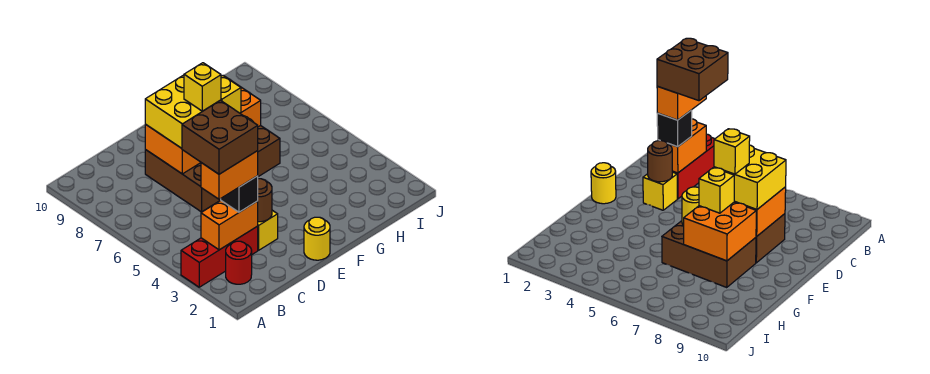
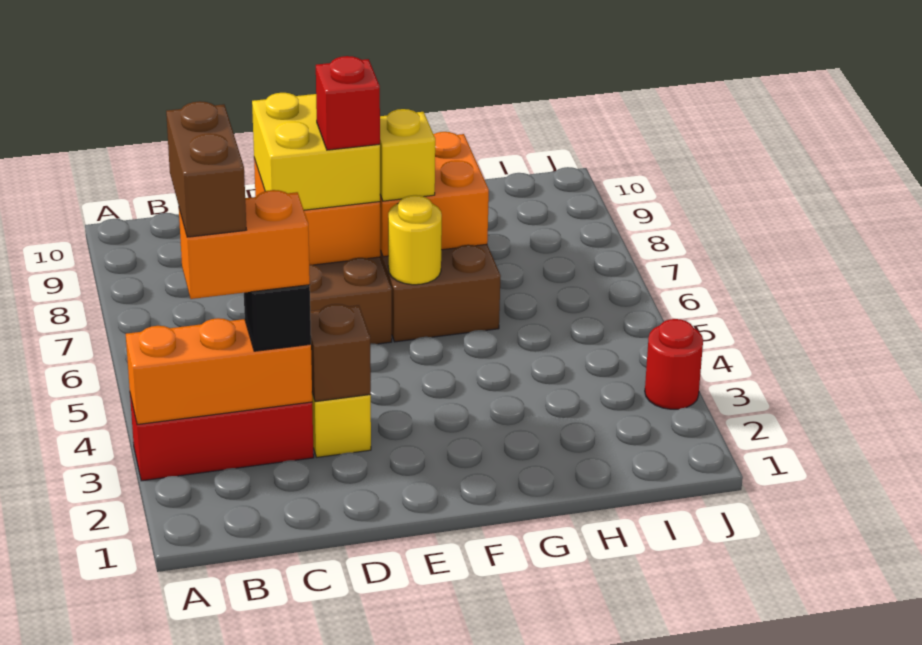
red round brick B2 level 1 -> red round brick J3 level 1
orange brick B3:C3 level 2 -> orange brick A3:C3 level 2
brown brick B3:C4 level 5 -> brown brick B3:B4 level 5
brown round brick D3 level 2 -> brown brick D3 level 2
yellow round brick E1 level 1 -> none
yellow brick E7 level 4 -> red brick E7 level 4

